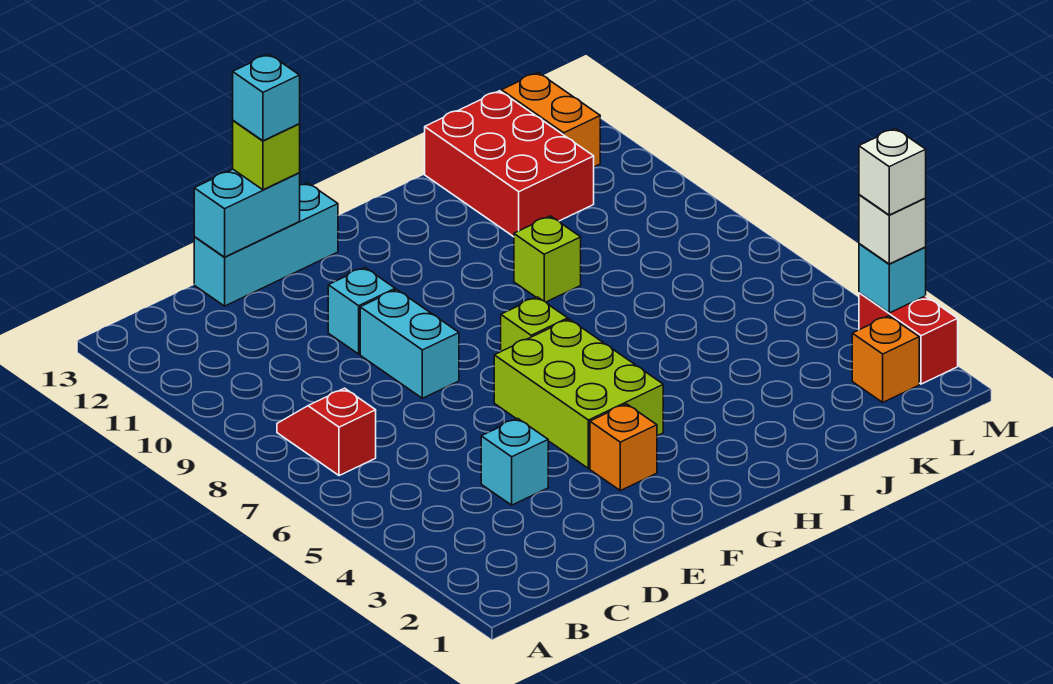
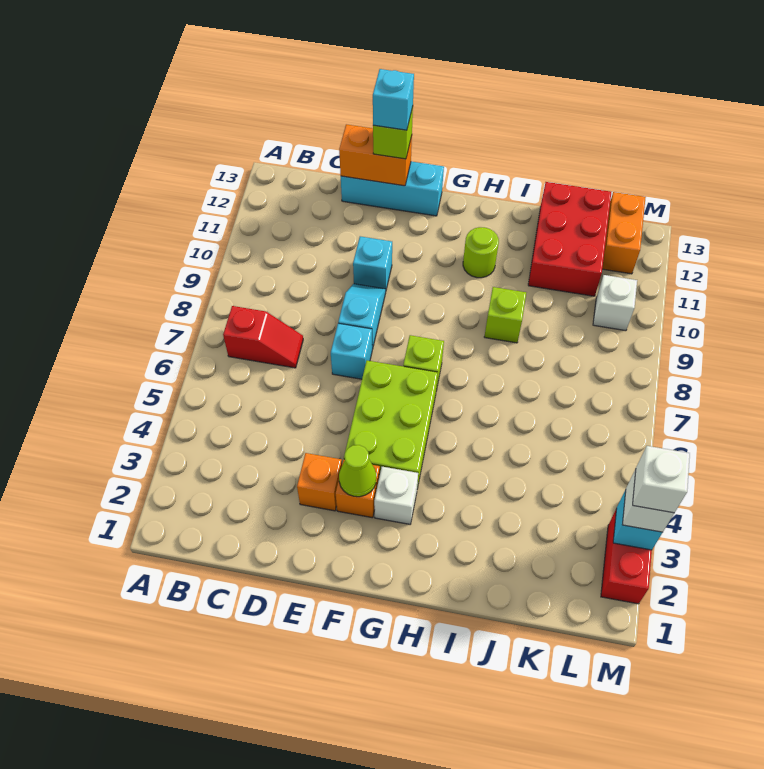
red slope B7:B8 level 1 top 7 -> red slope B7:C7 level 1 top B
cyan brick D4 level 1 -> cyan brick E7 level 1
cyan brick D13:E13 level 2 -> orange brick D13:E13 level 2
cyan brick E8:E9 level 1 -> cyan slope E8:E9 level 1 top 8
none -> lime cone F3 level 2
none -> white brick G3 level 1
none -> lime round brick H11 level 1
orange brick L2 level 1 -> orange brick E3 level 1
none -> white brick L10 level 1

